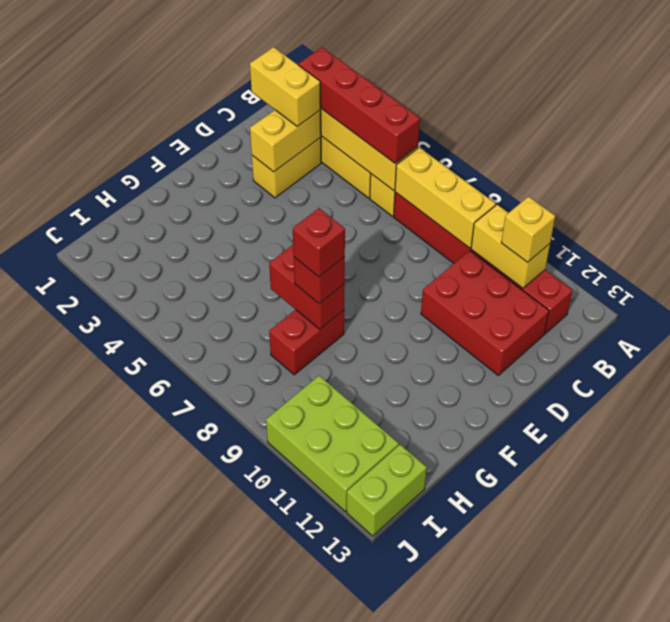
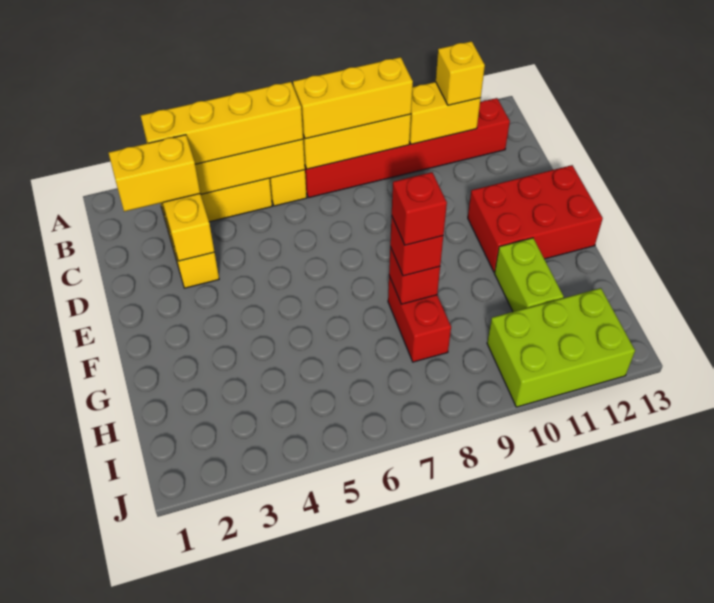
red brick B3:B6 level 3 -> yellow brick B3:B6 level 3
none -> yellow brick B7:B9 level 3
red brick C10:D12 level 1 -> red brick E11:F13 level 1
red brick G7:G8 level 2 -> red brick G8 level 2
lime brick I13:J13 level 1 -> lime brick G11:H11 level 1

